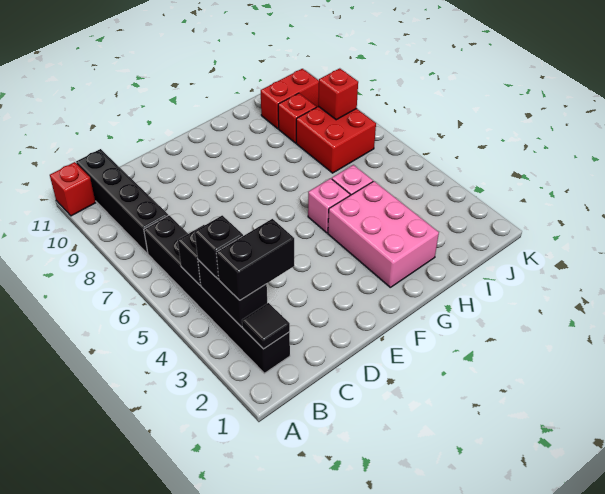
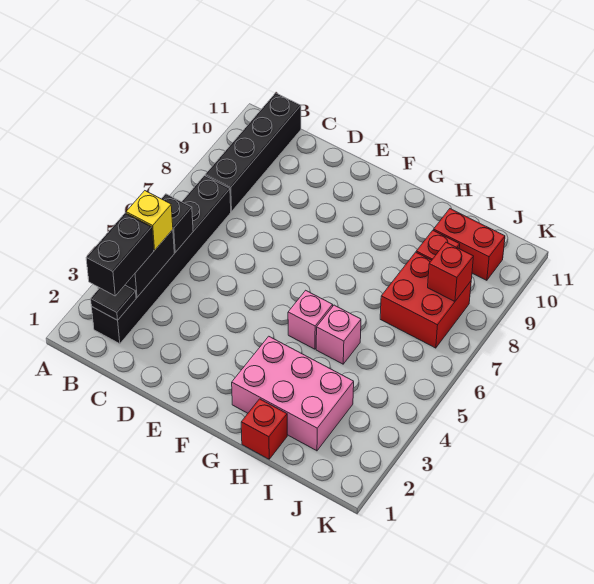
red brick A11 level 1 -> red brick H1 level 1
black brick B3:C3 level 3 -> black brick B2:B3 level 3
black brick B4 level 3 -> yellow brick B4 level 3
pink brick G2:H4 level 1 -> pink brick G2:I3 level 1

